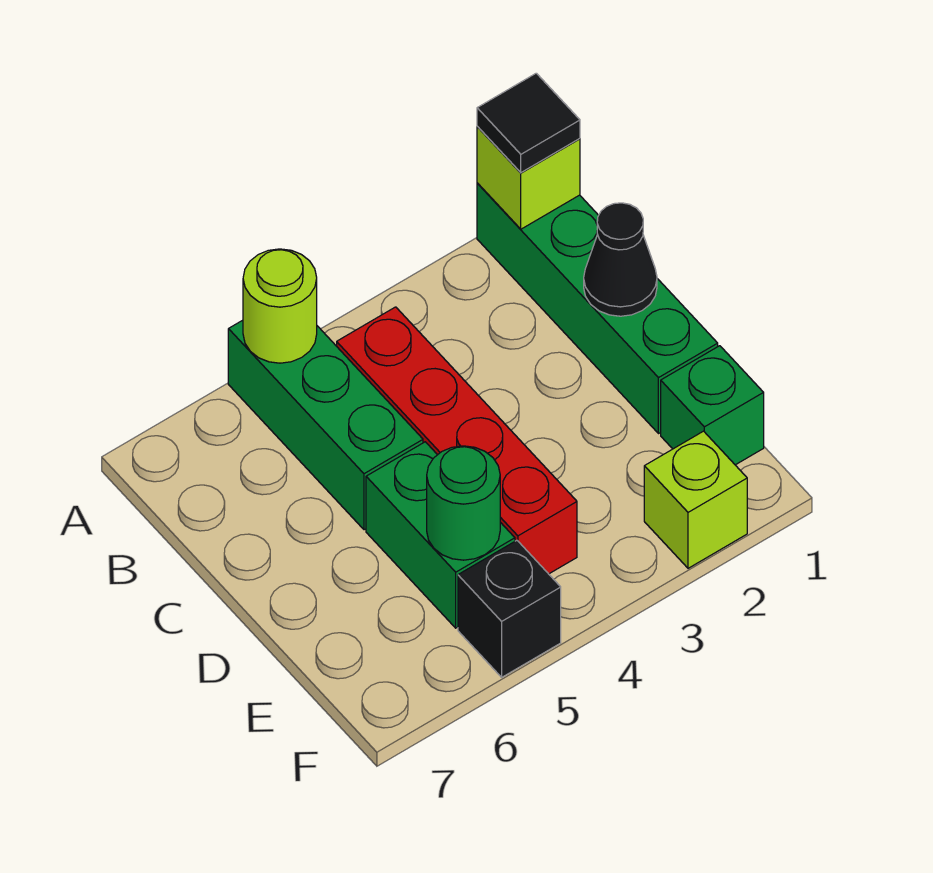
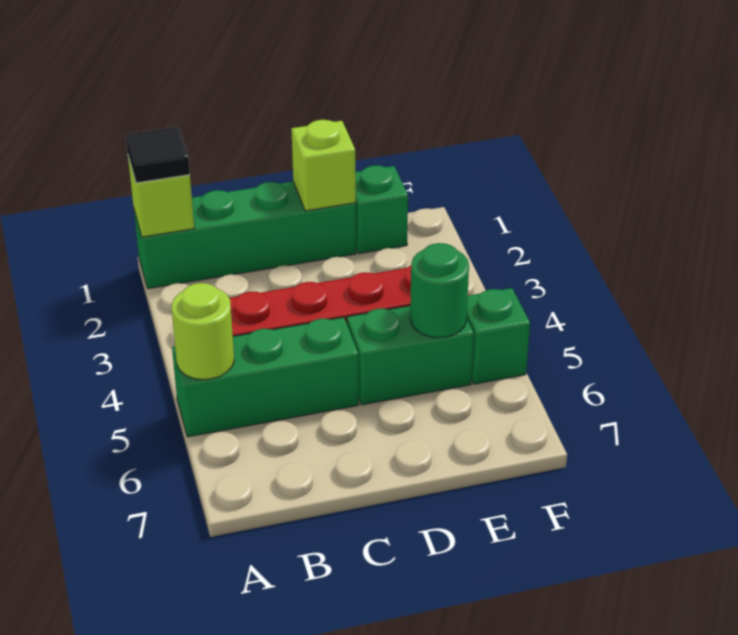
black cone C1 level 2 -> none
lime brick F2 level 1 -> lime brick D1 level 2
black brick F5 level 1 -> green brick F5 level 1

